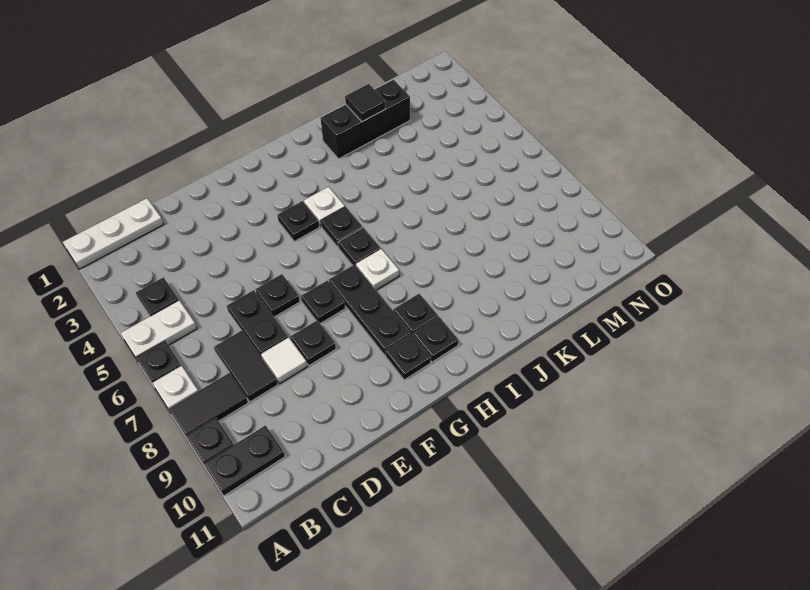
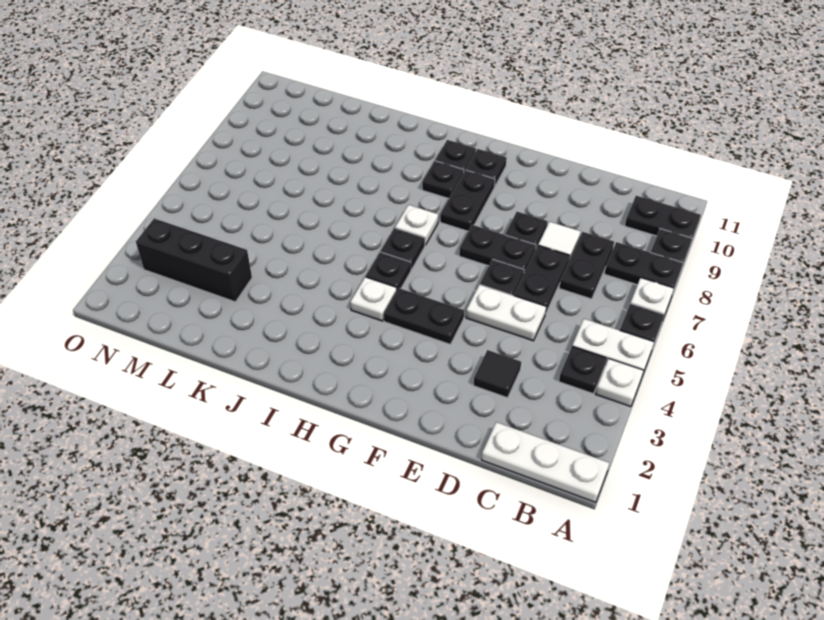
none -> white plate A4 level 1
black tile A8:B8 level 1 -> black plate A8:B8 level 1
black tile C7:C8 level 1 -> black plate C7:C8 level 1
none -> white plate D5:E5 level 1
black plate F7 level 1 -> black plate E7:F7 level 1
black plate G4 level 1 -> black plate F4:G4 level 1
black plate G7:G9 level 1 -> black plate G8:G9 level 1
black brick J2:L2 level 1 -> black brick L3:N3 level 1
black tile K2 level 2 -> black tile D3 level 1

